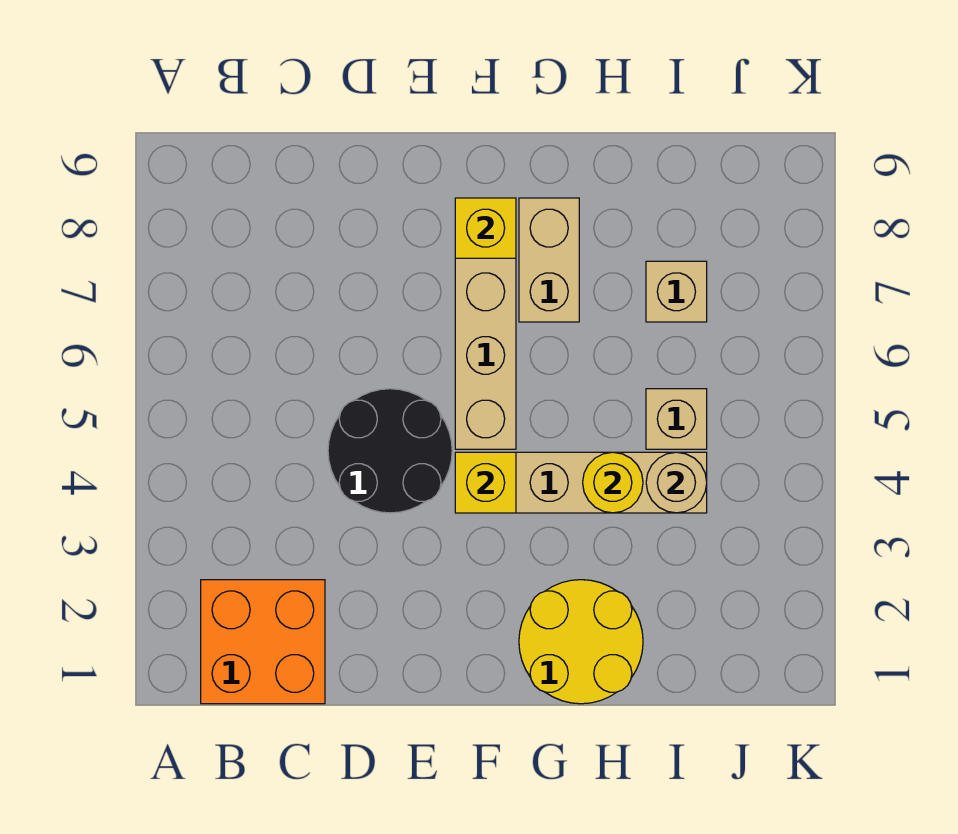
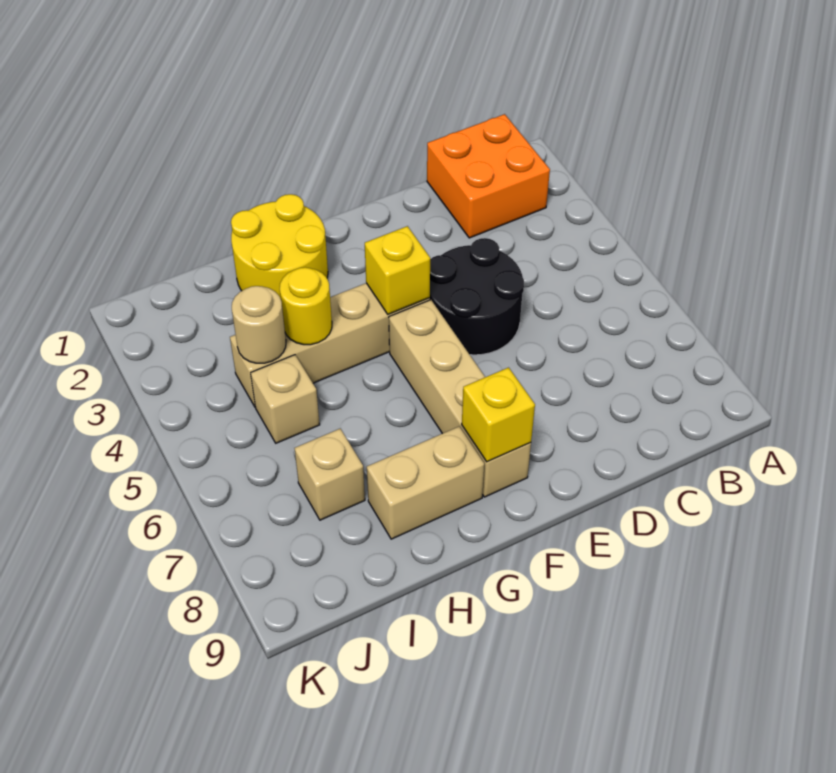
tan brick G7:G8 level 1 -> tan brick G8:H8 level 1

